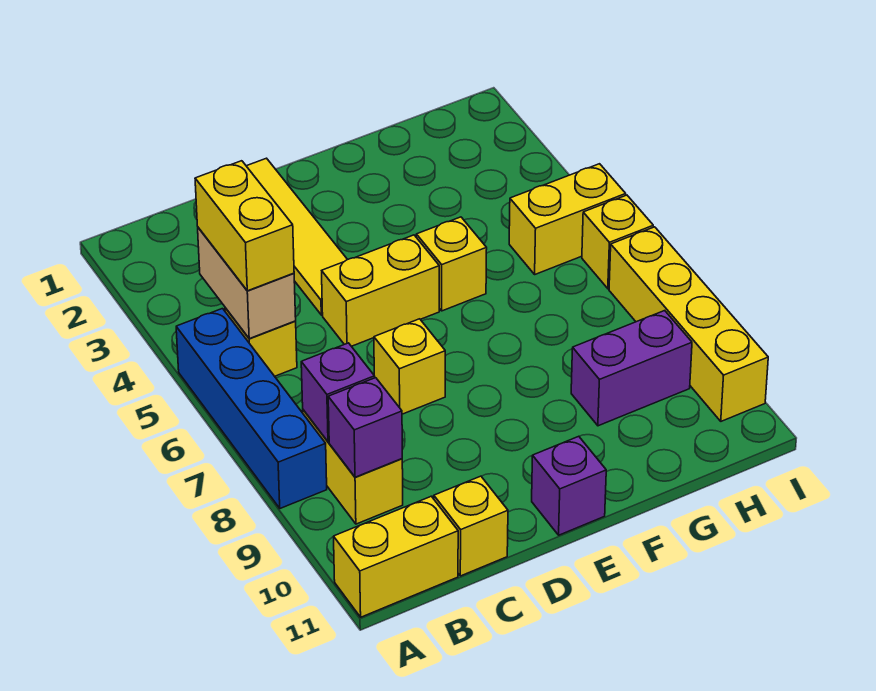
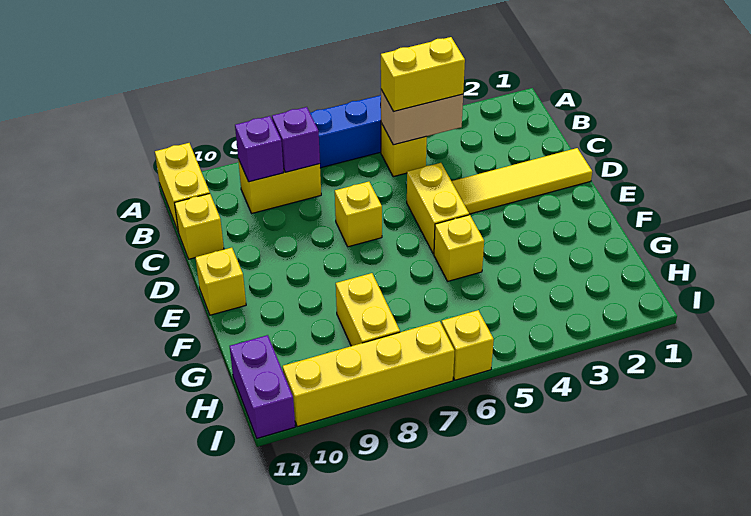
purple brick E11 level 1 -> yellow brick E11 level 1
purple brick G9:H9 level 1 -> purple brick H11:I11 level 1
yellow brick H5:I5 level 1 -> yellow brick G8:H8 level 1

